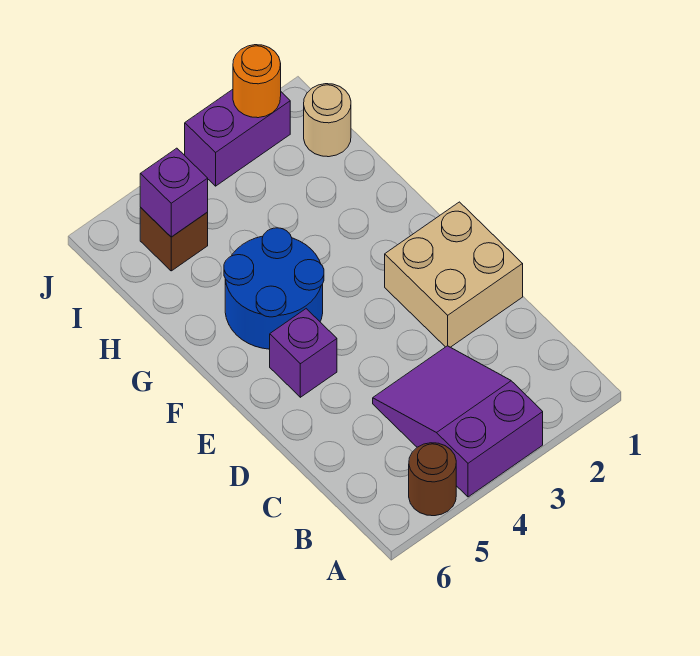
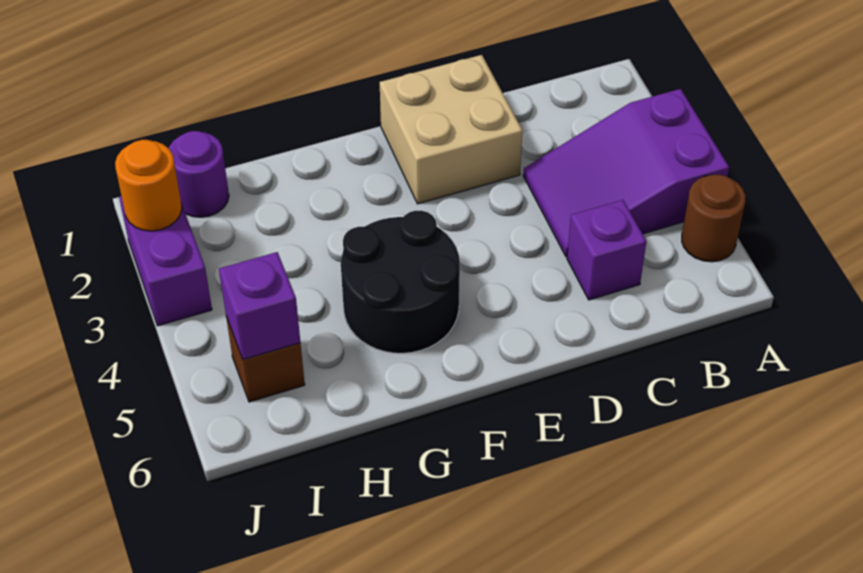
purple brick E5 level 1 -> purple brick C5 level 1
blue round brick F4:G5 level 1 -> black round brick F4:G5 level 1
tan round brick I1 level 1 -> purple round brick I1 level 1

